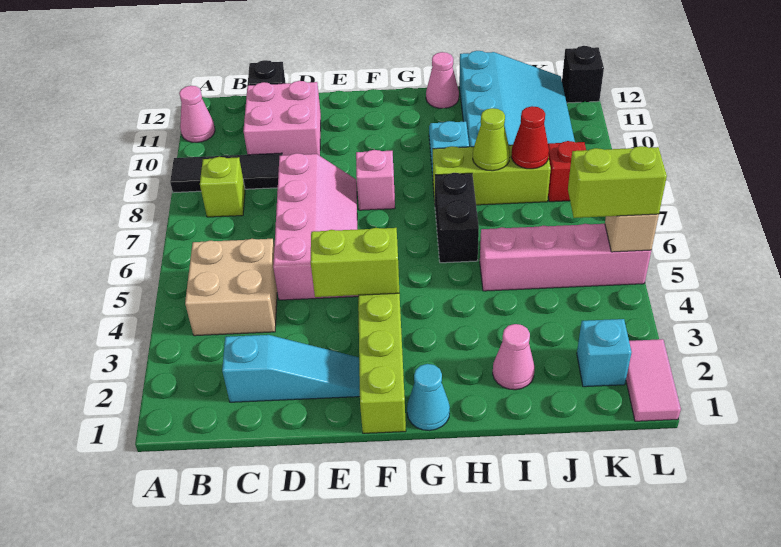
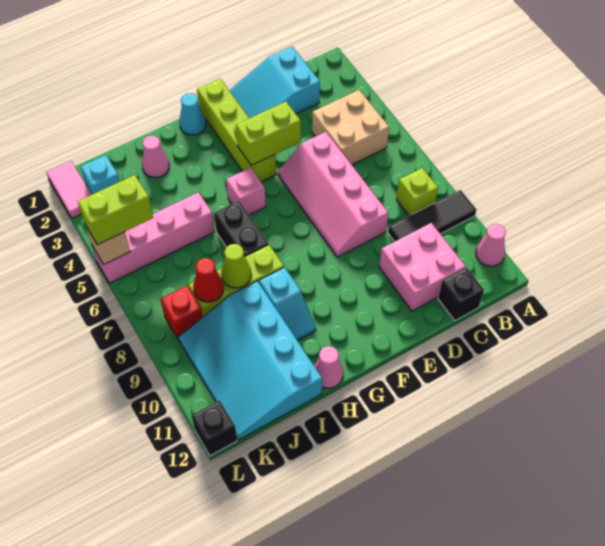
cyan slope C2:E2 level 1 top C -> cyan slope C1:E2 level 1 top C
pink brick F8 level 1 -> pink brick G5 level 1

